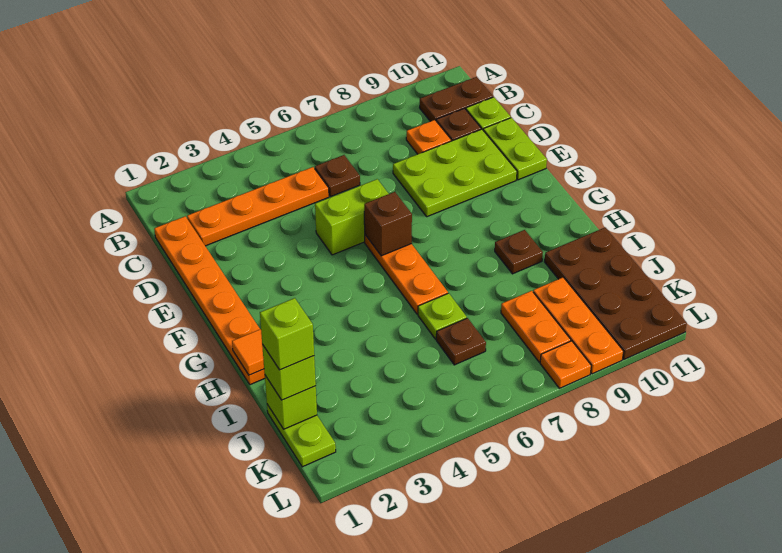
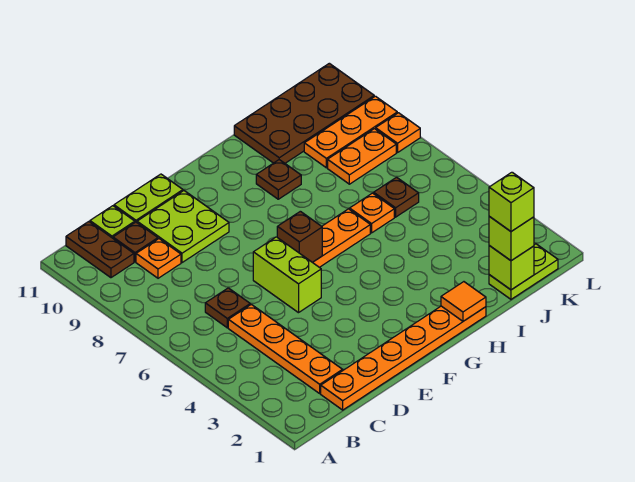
lime plate D8:E10 level 1 -> lime plate D9:E10 level 1
lime plate I6 level 1 -> orange plate I6 level 1

